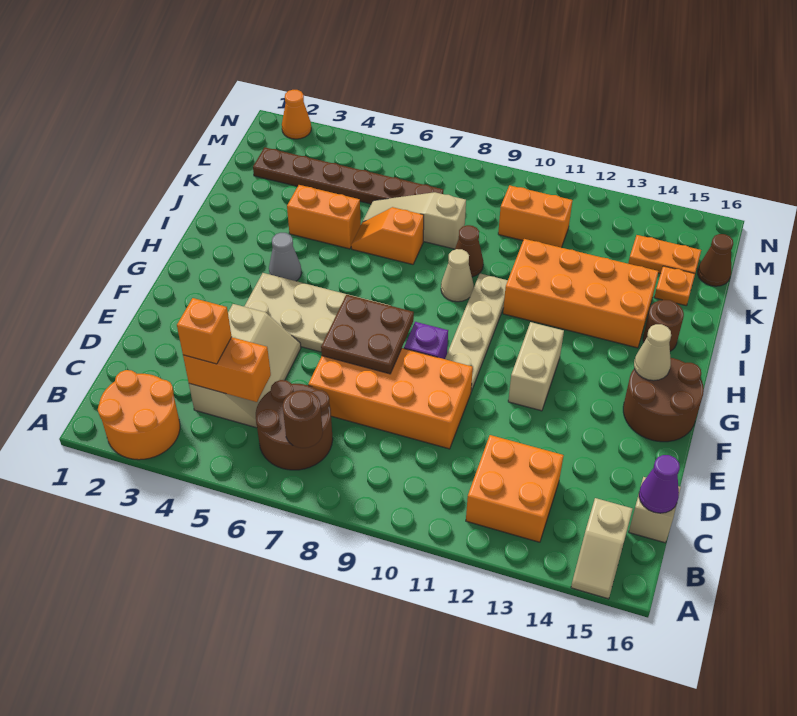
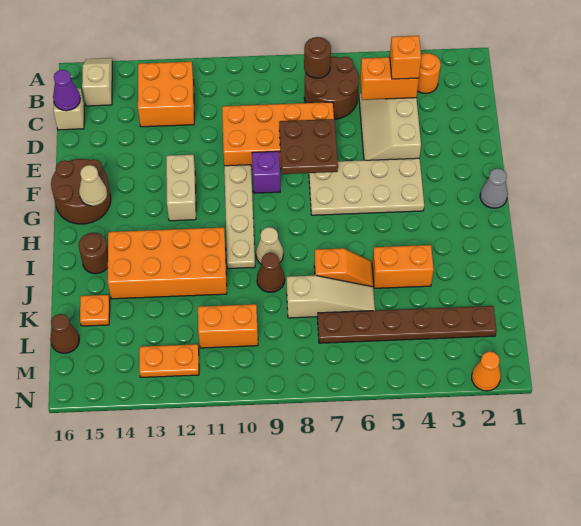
orange round brick A2:B3 level 1 -> orange round brick B3 level 1
grey cone H4 level 1 -> grey cone G1 level 1
orange plate L14:L15 level 1 -> orange plate M12:M13 level 1

